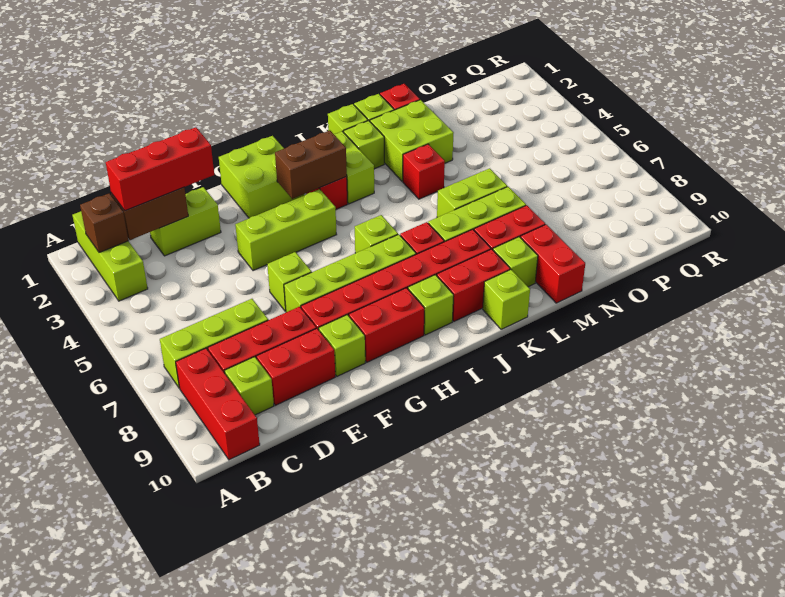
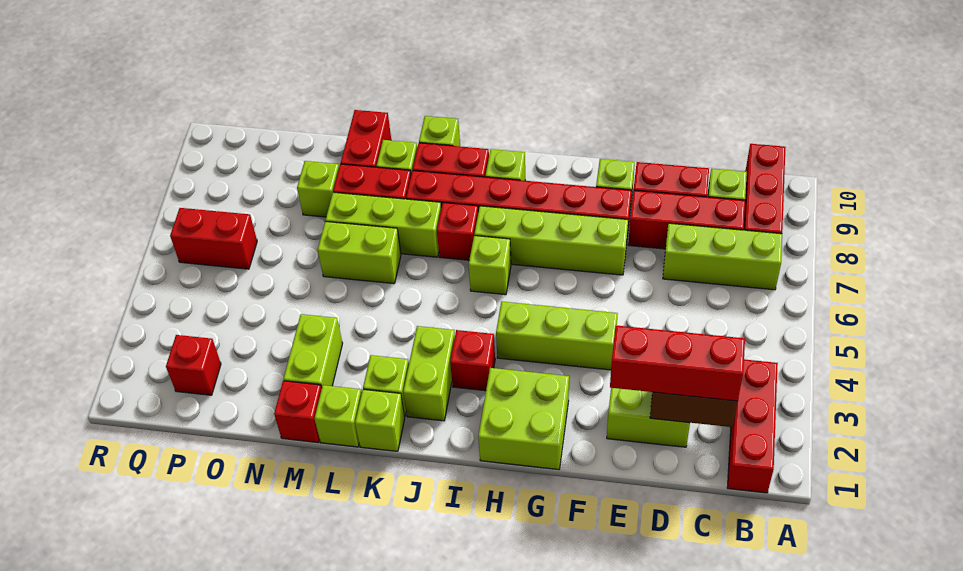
lime brick B1:B3 level 1 -> red brick B1:B3 level 1
brown brick B2 level 2 -> none
lime brick F6 level 1 -> lime brick N8 level 1
red brick G9:H9 level 1 -> red brick P6:Q6 level 1
brown brick H3:I3 level 2 -> none
lime brick L2:M3 level 1 -> lime brick M2:M3 level 1
red brick L4 level 1 -> red brick P2 level 1

